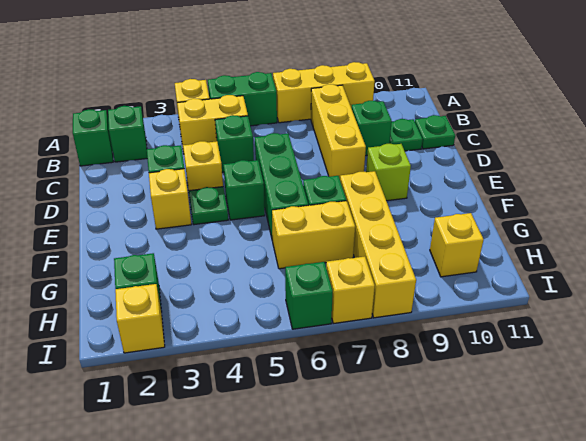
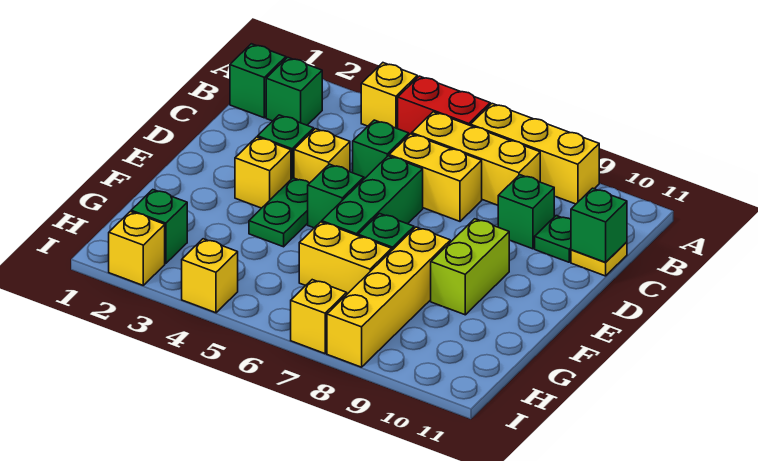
green brick A5:A6 level 1 -> red brick A5:A6 level 1
yellow brick B4:B5 level 1 -> yellow brick C6:C7 level 1
yellow brick B8:D8 level 1 -> yellow brick B6:B8 level 1
green plate C11 level 1 -> yellow plate C11 level 1
green plate E4 level 1 -> green plate E4:F4 level 1
lime brick E9 level 1 -> lime brick E9:F9 level 1
yellow brick H10 level 1 -> yellow brick I4 level 1
green brick I6 level 1 -> green brick C11 level 2

